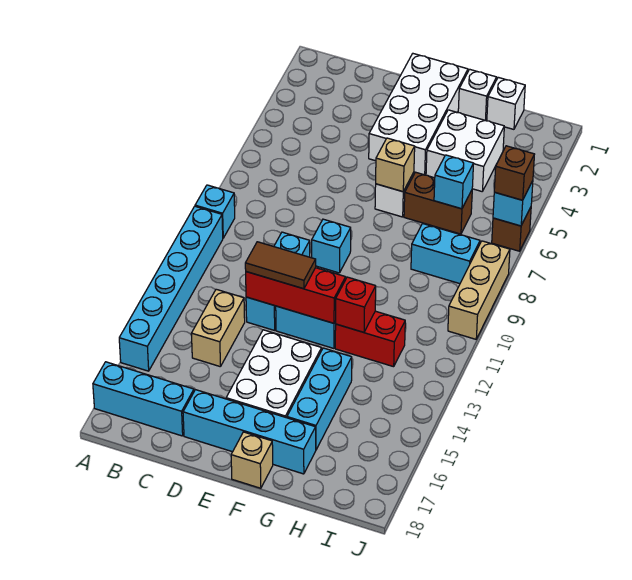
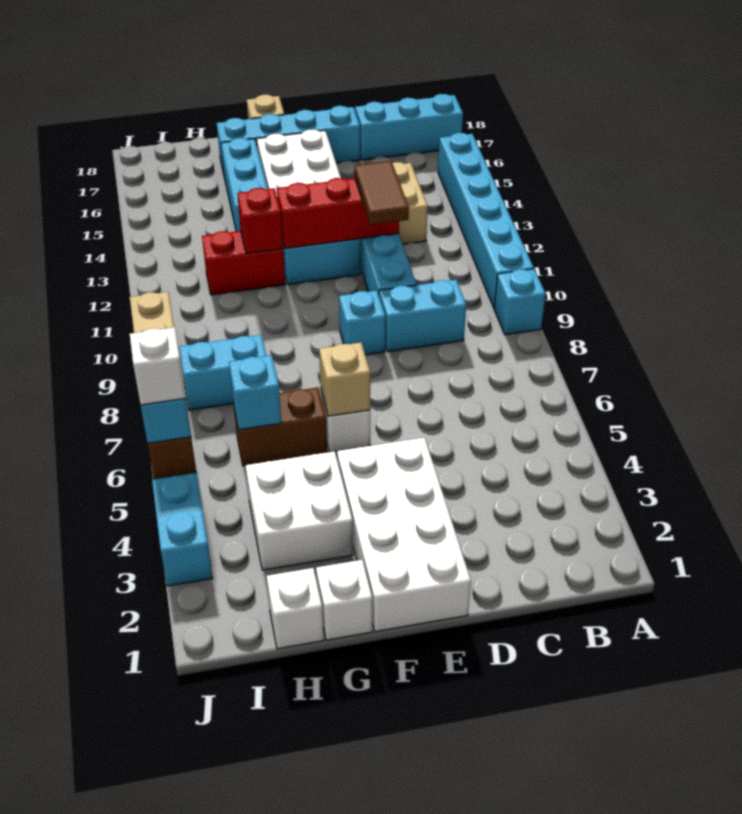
none -> cyan brick C9:D9 level 1
brown tile D12:E12 level 3 -> brown tile D11:D12 level 3
none -> cyan brick J3:J4 level 1
brown brick J6 level 3 -> white brick J6 level 3

